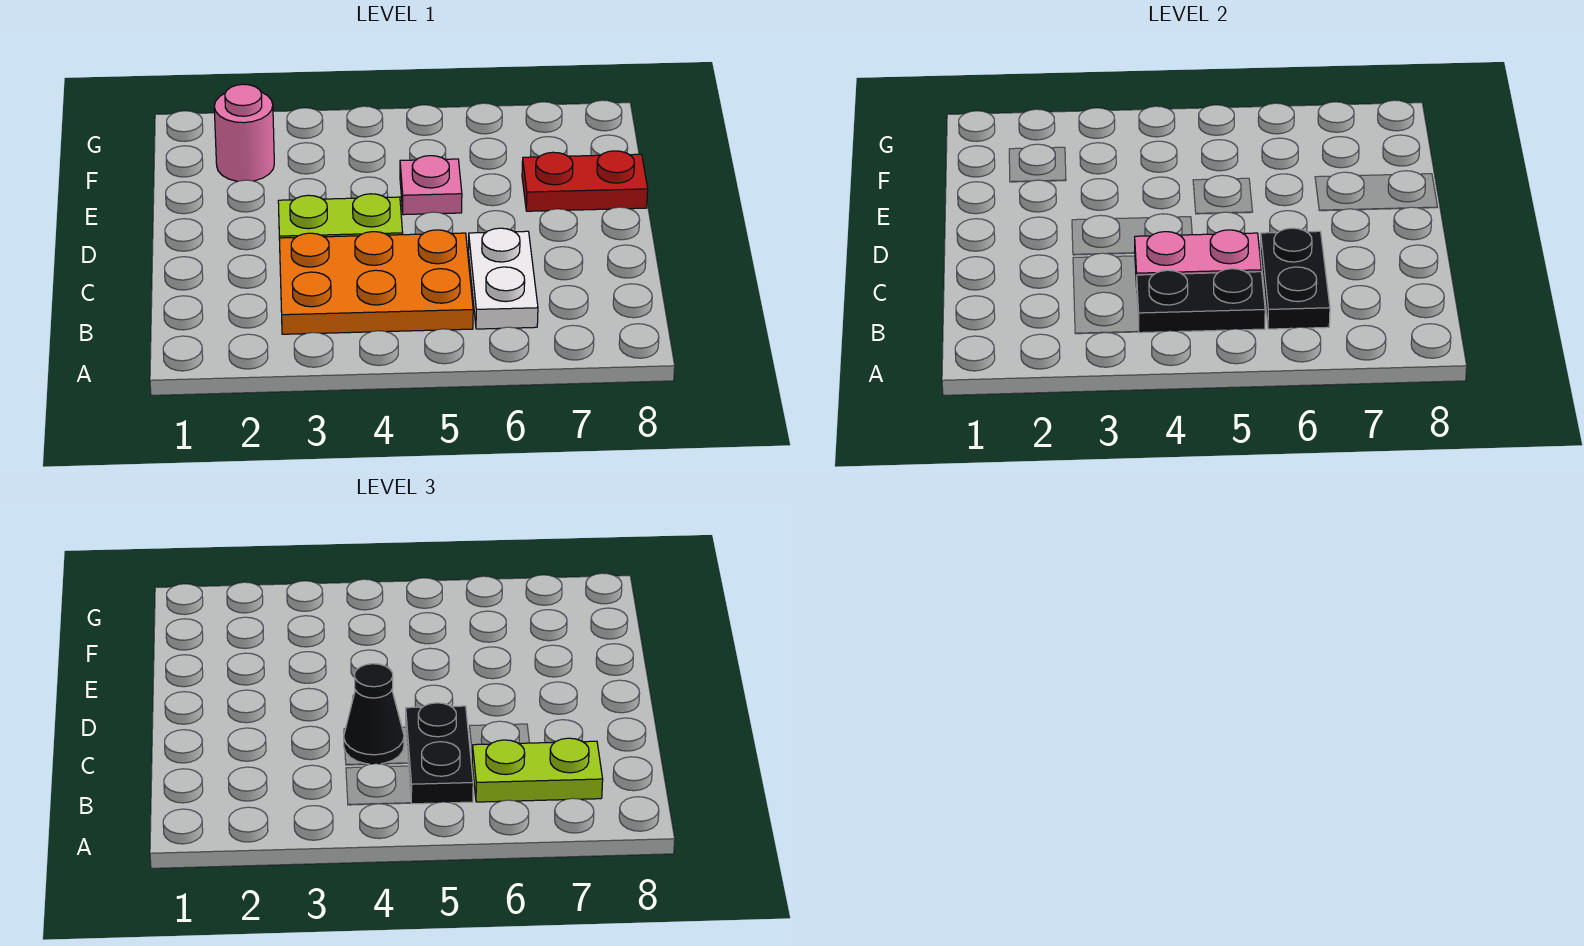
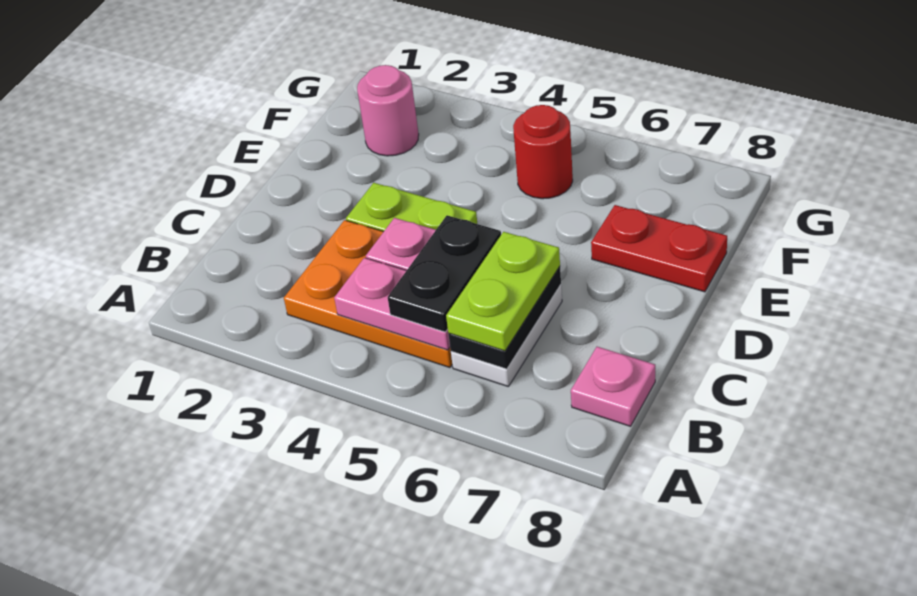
black plate B4:B5 level 2 -> pink plate B4:B5 level 2
lime plate B6:B7 level 3 -> lime plate B6:C6 level 3
black cone C4 level 3 -> none
pink plate E5 level 1 -> pink plate B8 level 1
none -> red round brick F5 level 1

